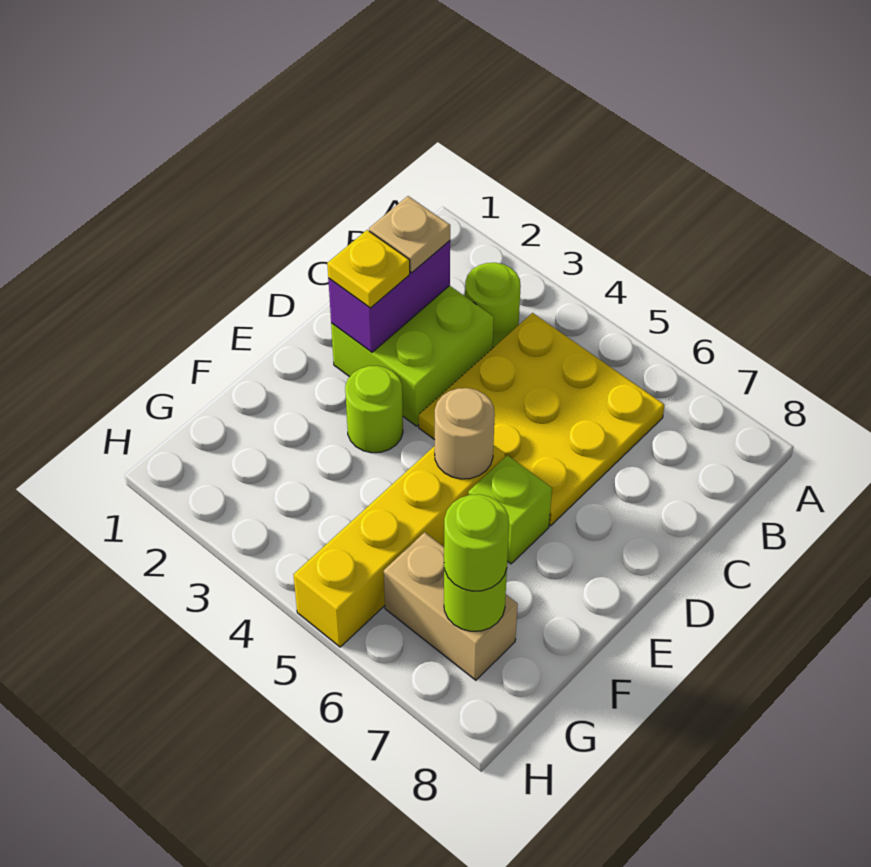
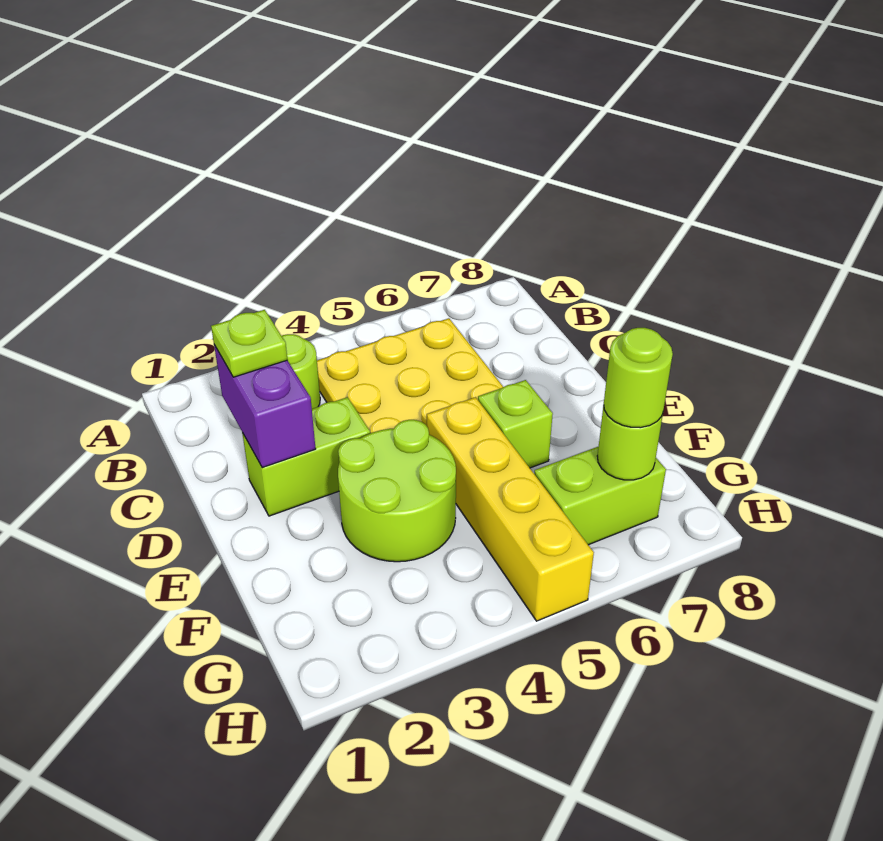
lime brick C2:D3 level 1 -> lime brick D2:D3 level 1
tan plate C2 level 3 -> lime plate C2 level 3
yellow plate D2 level 3 -> none
lime round brick E3 level 1 -> lime round brick E3:F4 level 1
tan round brick E5 level 2 -> none
tan brick G6:G7 level 1 -> lime brick G6:G7 level 1

